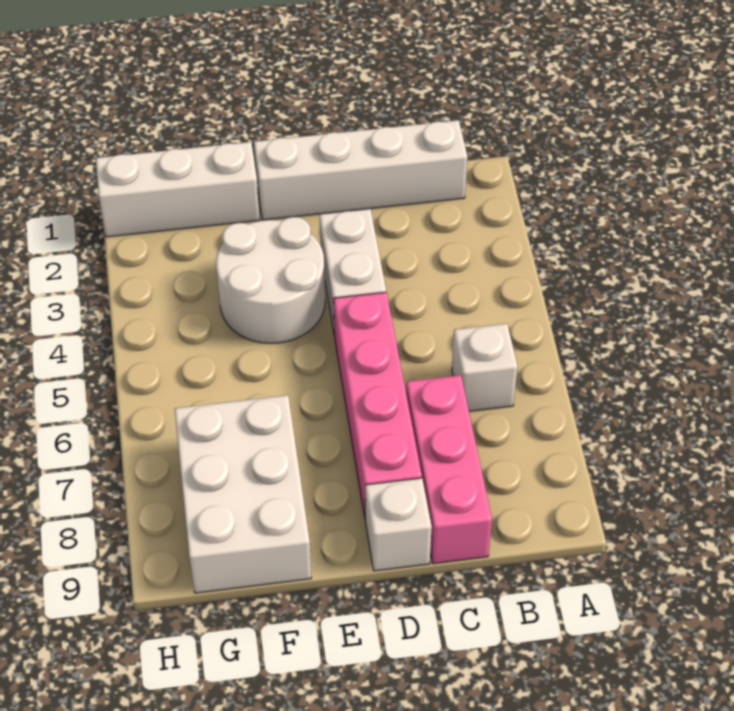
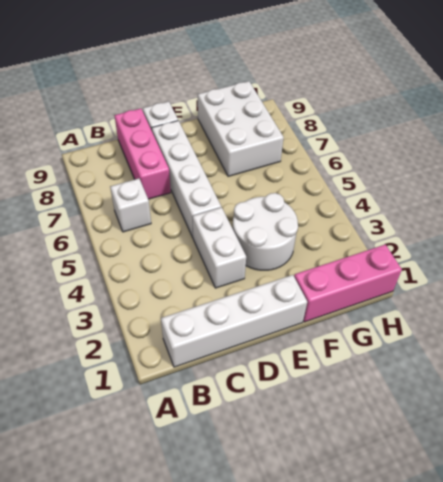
pink brick D5:D8 level 1 -> white brick D5:D8 level 1
white brick F1:H1 level 1 -> pink brick F1:H1 level 1

